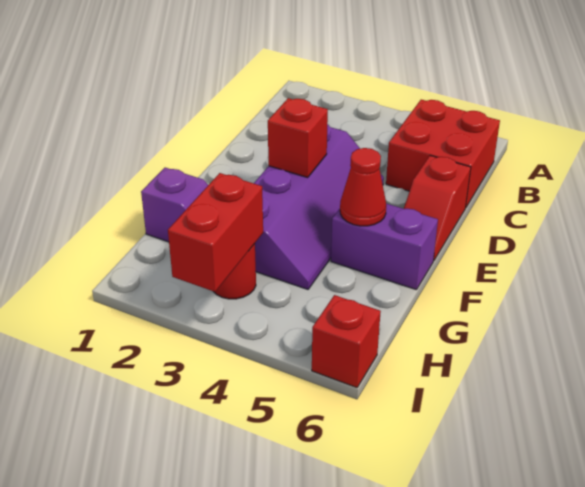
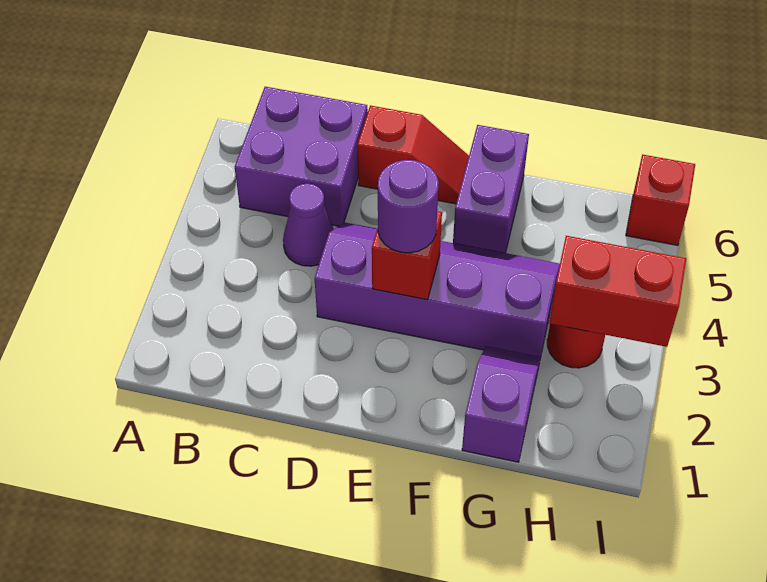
red brick B5:C6 level 1 -> purple brick B5:C6 level 1
none -> purple cone C4 level 1
none -> purple round brick E3 level 3
red cone F5 level 2 -> none

